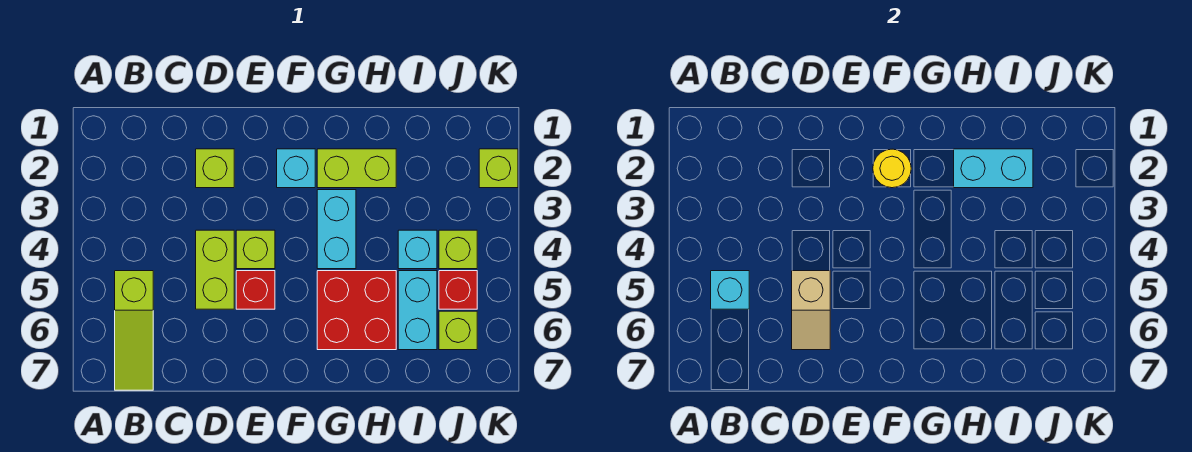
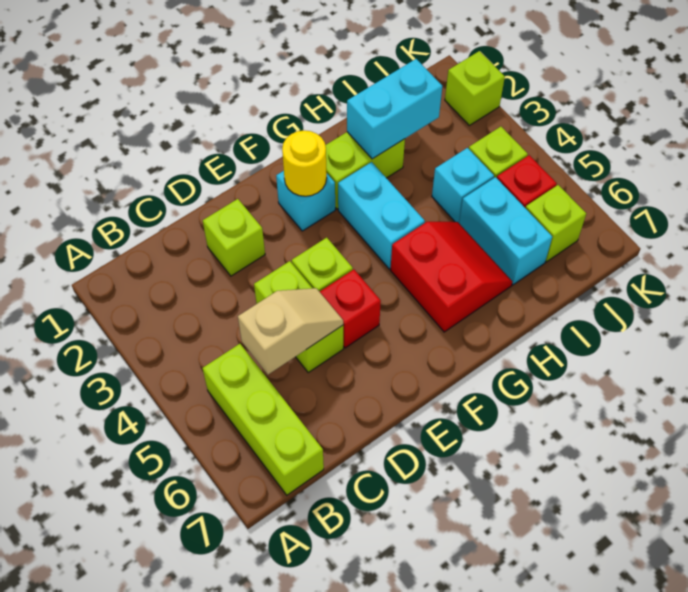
lime slope B5:B7 level 1 top 5 -> lime brick B5:B7 level 1
cyan brick B5 level 2 -> none
tan slope D5:D6 level 2 top 5 -> tan slope C5:D5 level 2 top C
red brick G5:H6 level 1 -> red slope G5:H6 level 1 top G

